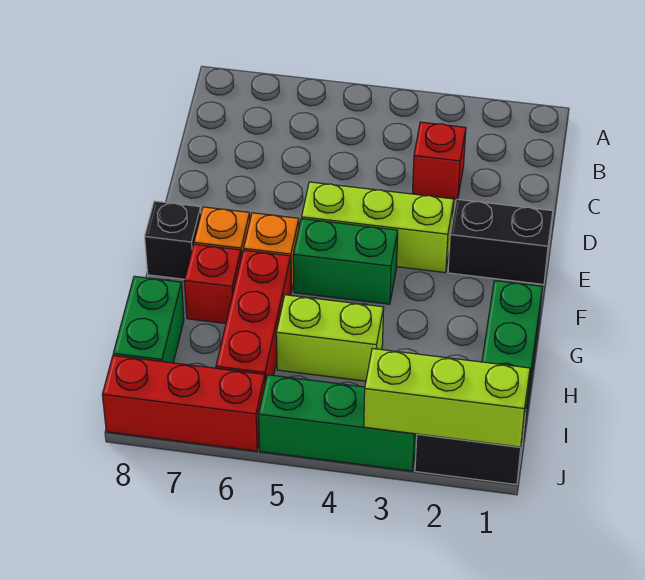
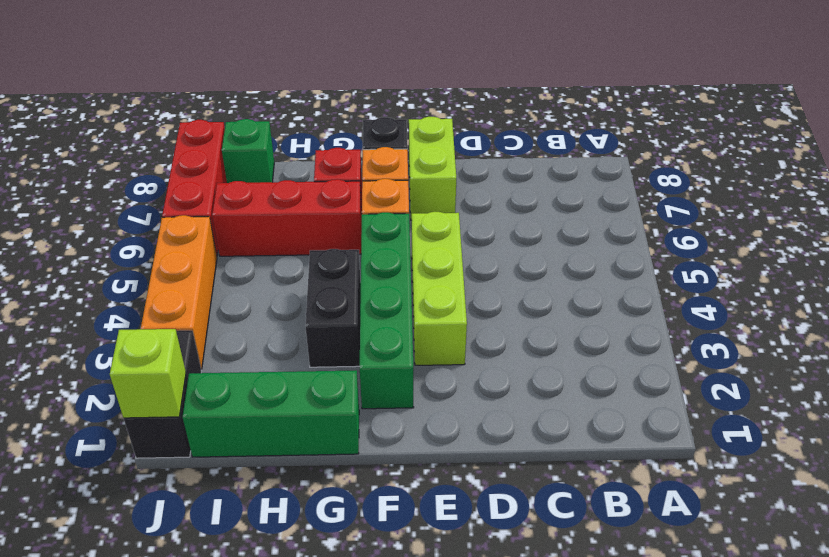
red brick C3 level 1 -> none
black brick E1:E2 level 1 -> black brick G3:G4 level 1
green brick F4:F5 level 1 -> green brick F2:F5 level 1
lime brick H4:H5 level 1 -> lime brick E7:E8 level 1
green brick H8:I8 level 1 -> green brick I8 level 1
lime brick J1:J3 level 2 -> lime brick J1 level 2
green brick J3:J5 level 1 -> orange brick J3:J5 level 1

